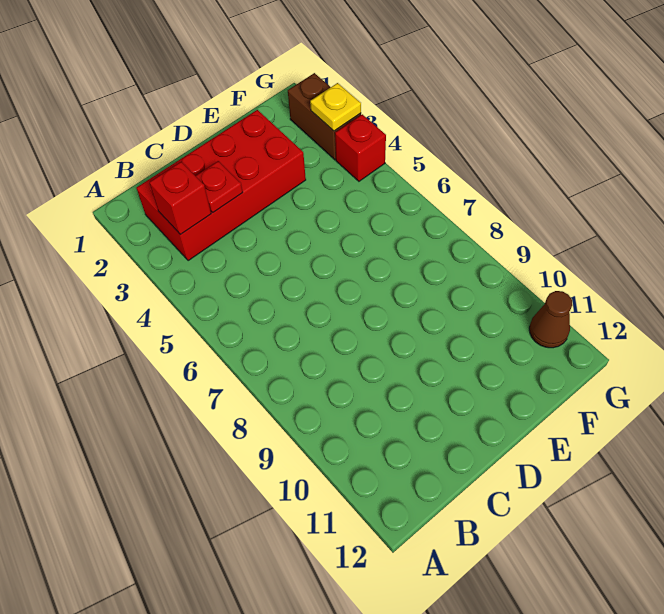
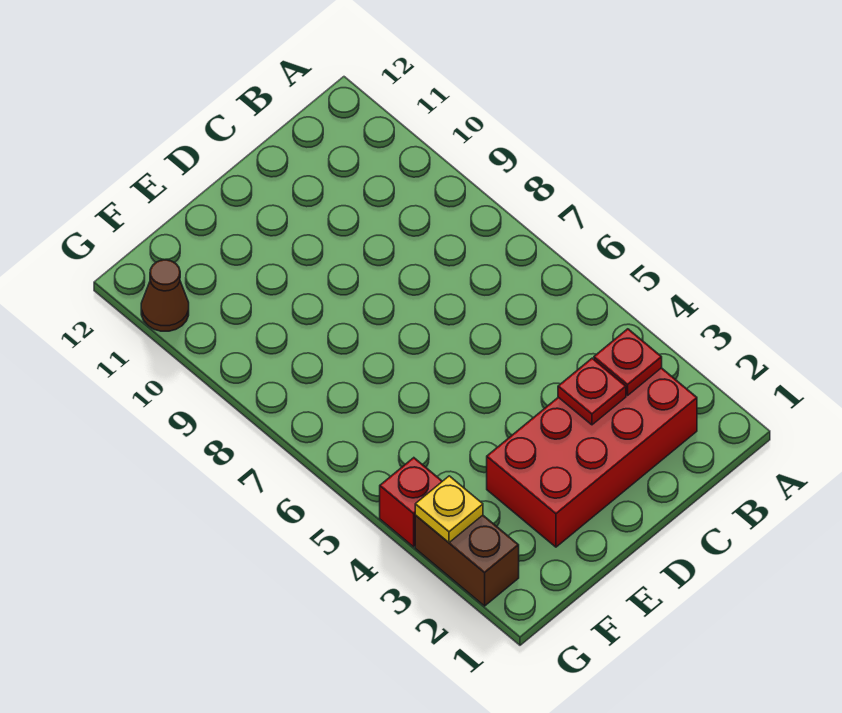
red brick B3 level 2 -> red plate B3 level 2

